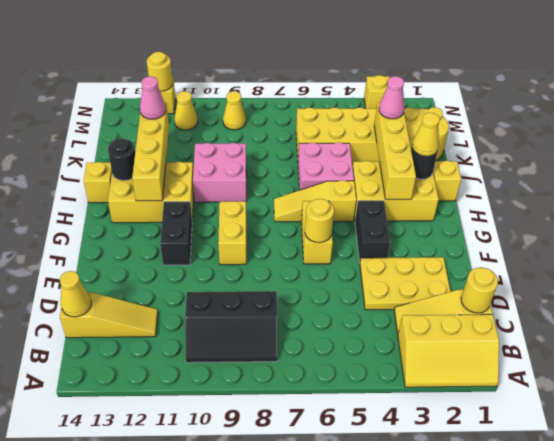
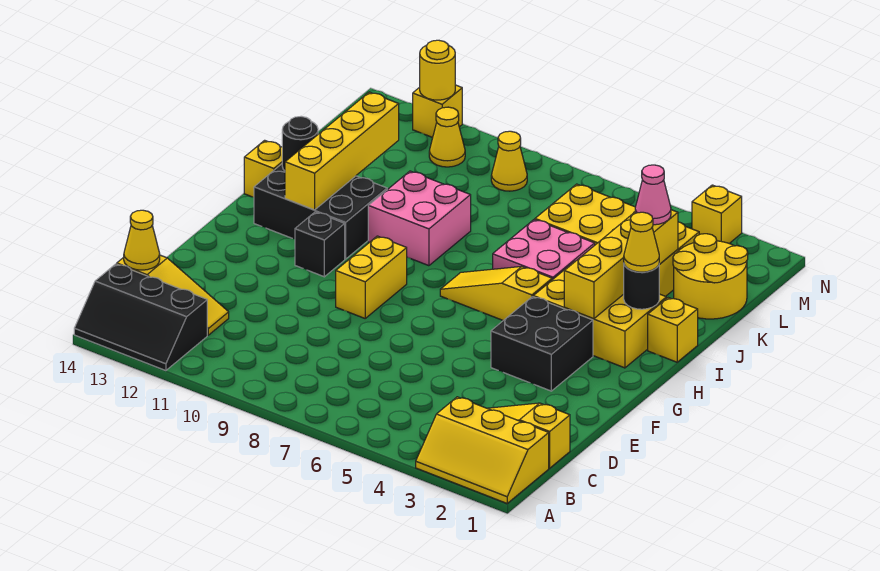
black slope B8:C10 level 1 top C -> black slope A12:B14 level 1 top B
yellow round brick C1 level 2 -> none
yellow plate D2:E4 level 1 -> none
black brick F4:G4 level 1 -> black brick F3:G4 level 1
yellow brick F6:G6 level 1 -> none
yellow round brick F6 level 2 -> none
black brick F11:G11 level 1 -> black brick G11 level 1
yellow brick H11:I13 level 1 -> black brick H11:I13 level 1
pink cone K12 level 3 -> none

